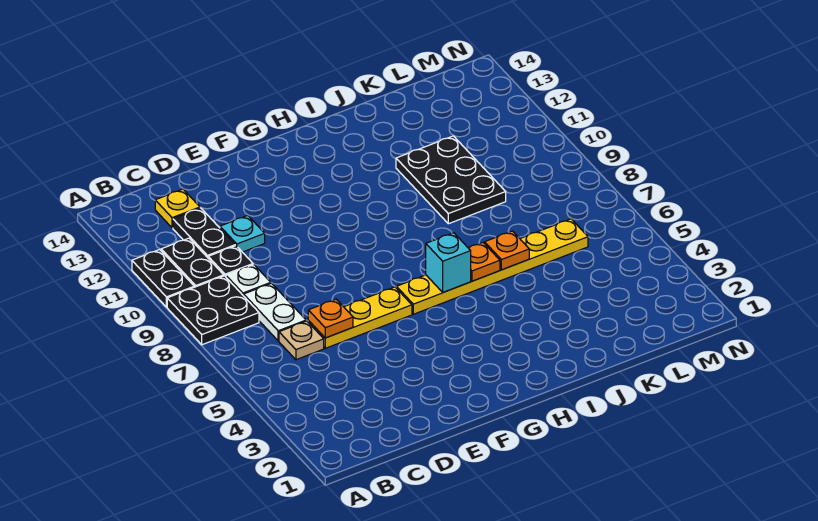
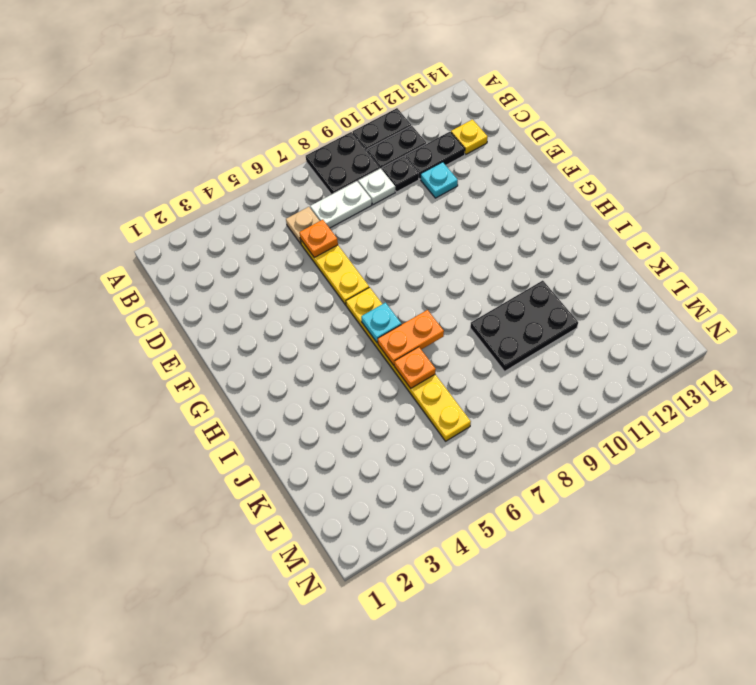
cyan brick H6 level 2 -> cyan plate H6 level 2
orange plate I6 level 2 -> orange plate I6:I7 level 2

